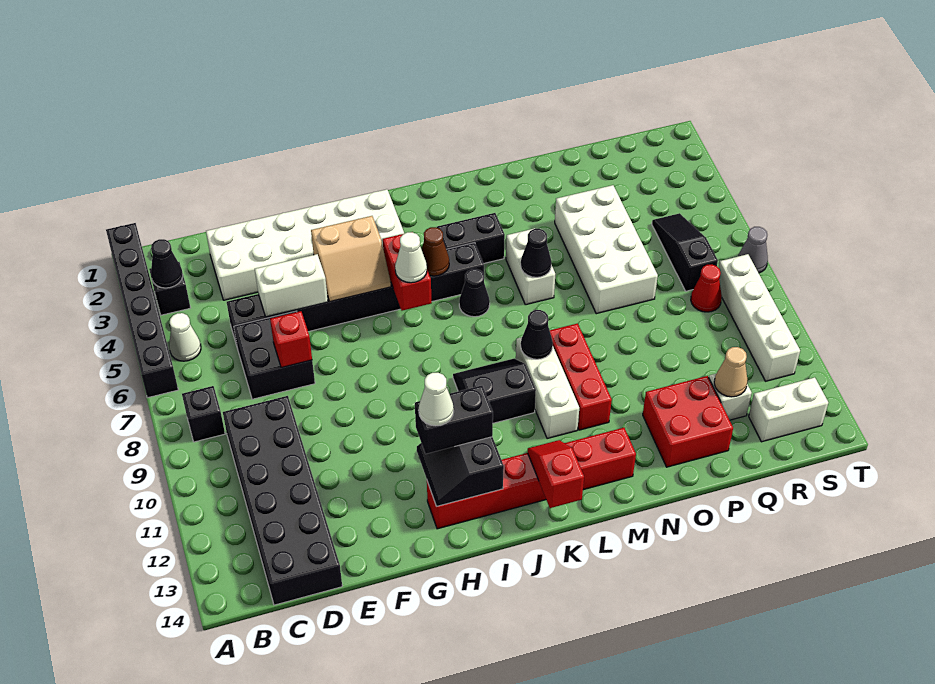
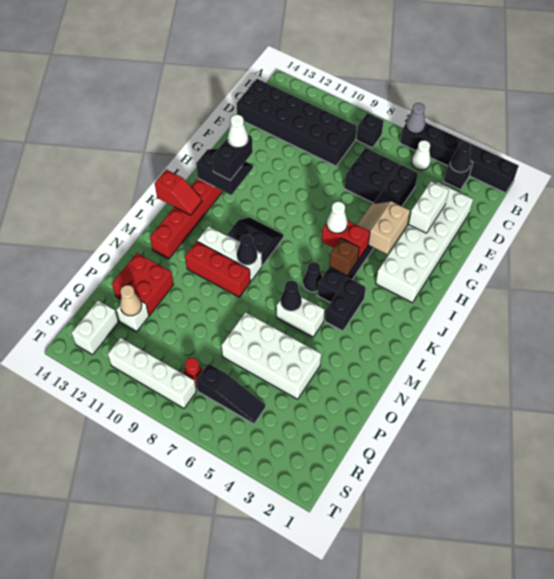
white brick E5:F5 level 2 -> white brick E3:F3 level 2
red brick E7 level 2 -> none
brown cone J5 level 2 -> brown brick J5 level 2
black slope J9:K10 level 1 top 10 -> black slope J9:K10 level 1 top K
grey cone T7 level 1 -> grey cone A6 level 2

